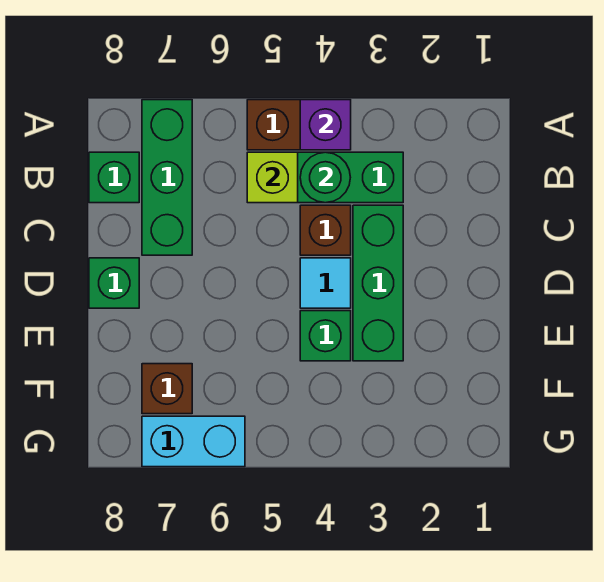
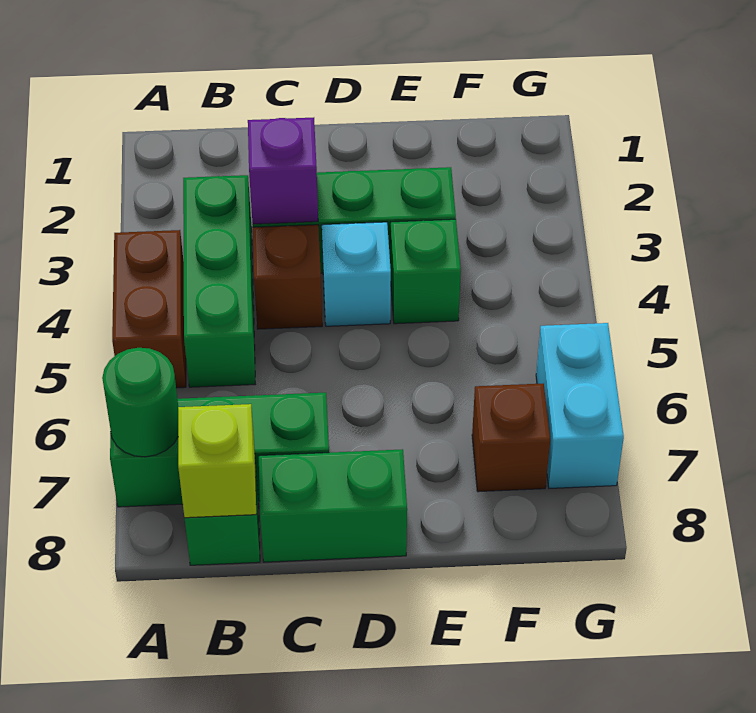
purple brick A4 level 2 -> purple brick C3 level 2
green round brick B4 level 2 -> green round brick A7 level 2
lime brick B5 level 2 -> lime brick B8 level 2
cyan tile D4 level 1 -> cyan brick D4 level 1
green brick D8 level 1 -> green brick C8:D8 level 1

